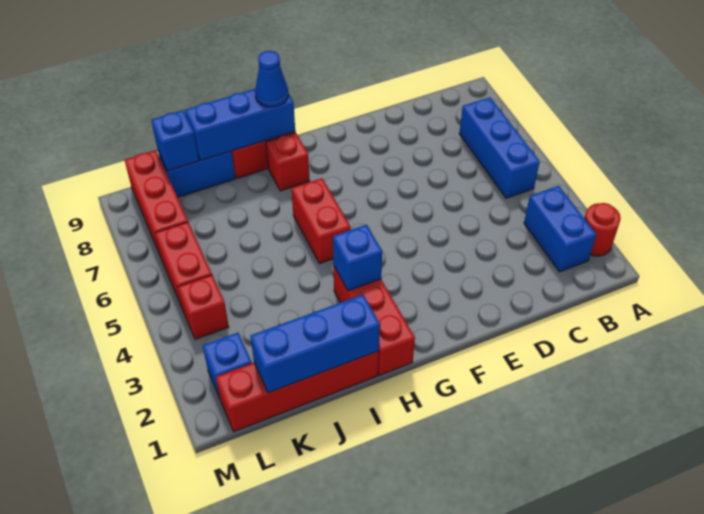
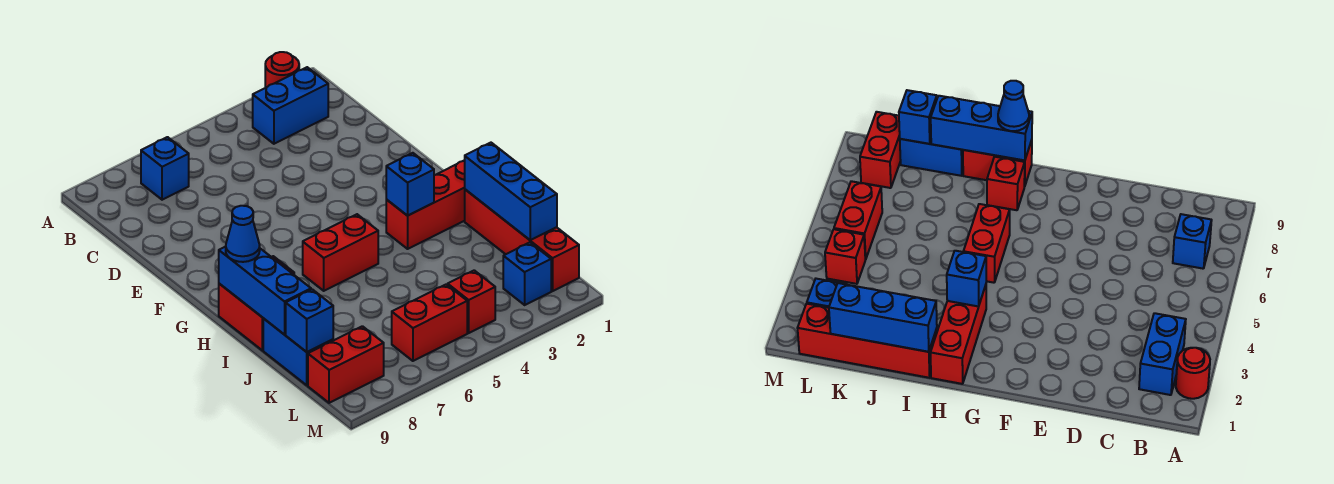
blue brick B5:B7 level 1 -> blue brick B7 level 1
red brick L7:L9 level 1 -> red brick L8:L9 level 1

